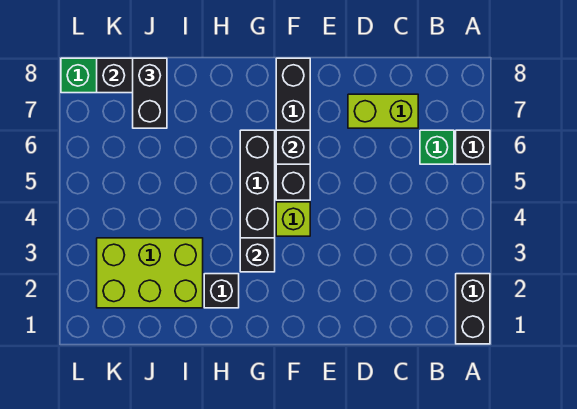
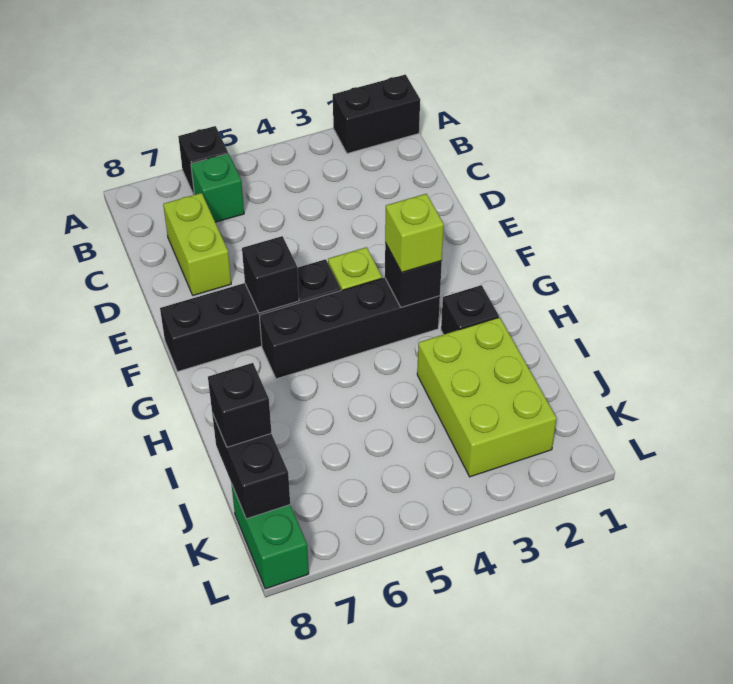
none -> lime brick G3 level 3
black brick J7:J8 level 3 -> black brick J8 level 3

